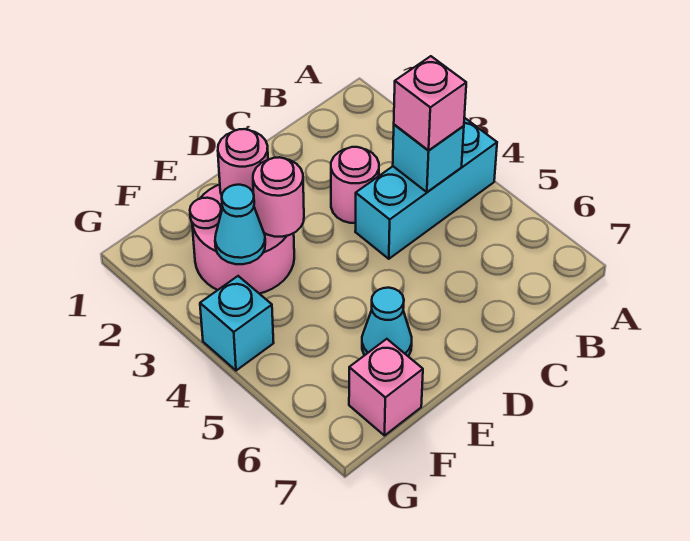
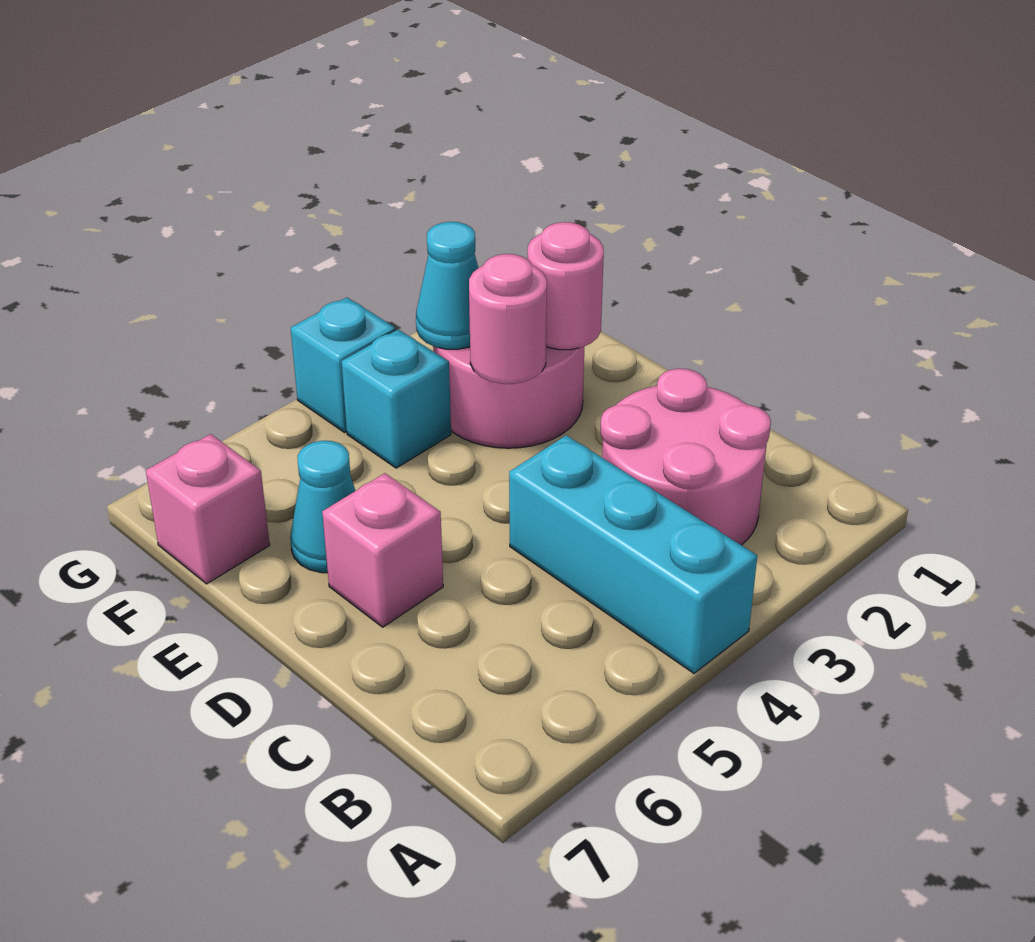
cyan brick B4 level 2 -> cyan brick F4 level 1
pink brick B4 level 3 -> pink brick D6 level 1
pink round brick C3 level 1 -> pink round brick B2:C3 level 1

